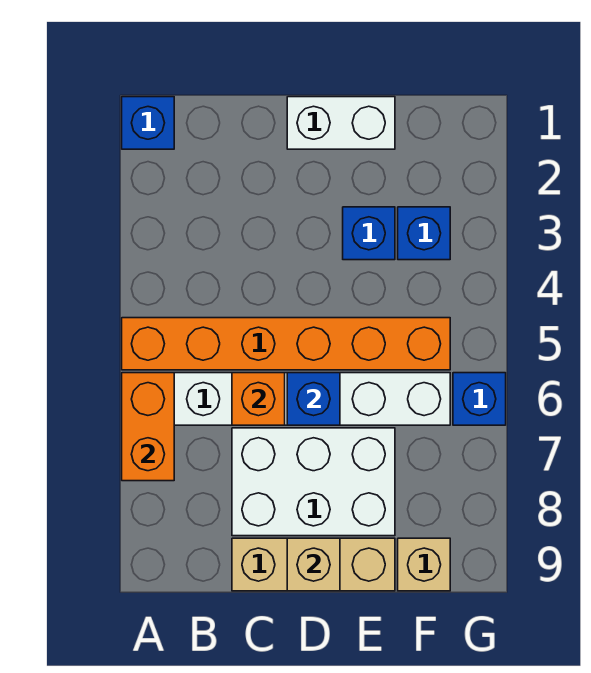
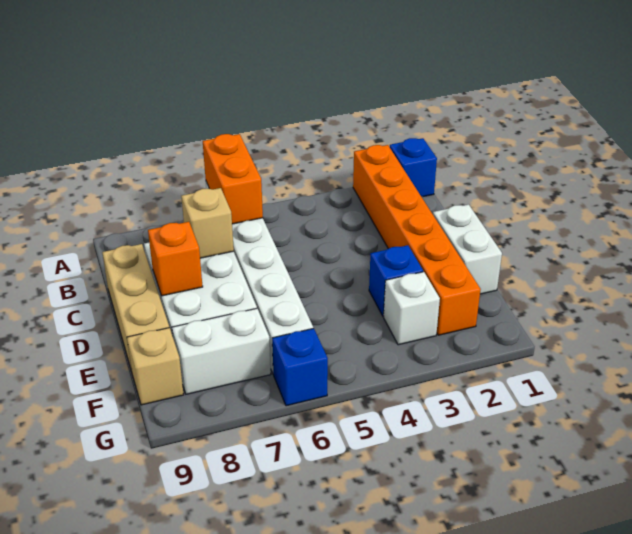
orange brick A5:F5 level 1 -> orange brick A2:F2 level 1
orange brick A6:A7 level 2 -> orange brick A6:B6 level 2
orange brick C6 level 2 -> orange brick D8 level 2
blue brick D6 level 2 -> none
tan brick D9 level 2 -> tan brick C7 level 2
blue brick F3 level 1 -> white brick F3 level 1
none -> white brick F7:F8 level 1

